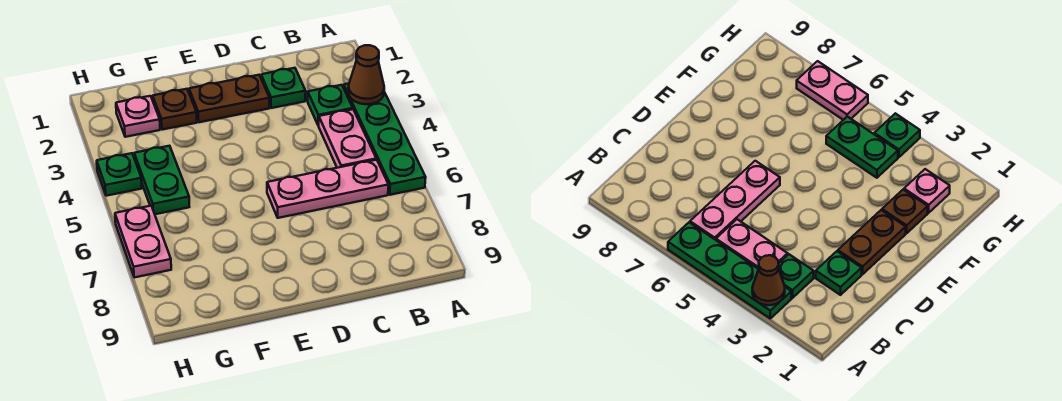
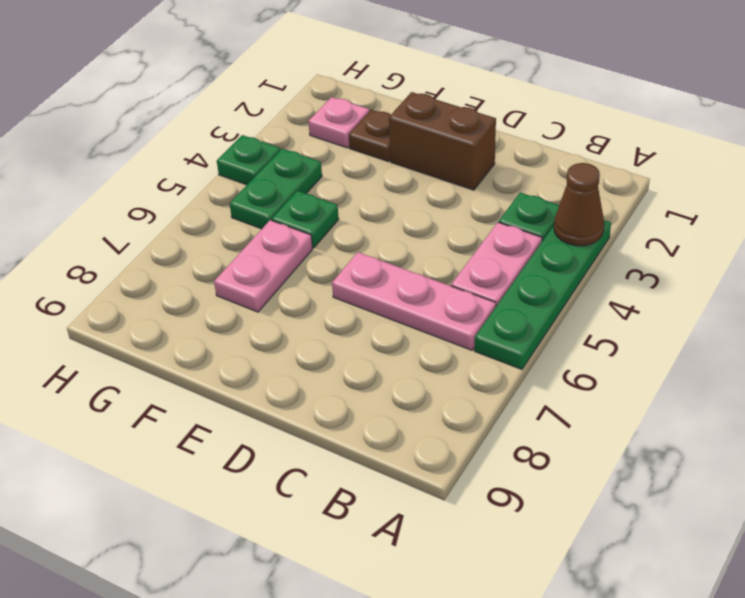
green plate C2 level 1 -> green plate F5 level 1
brown plate D2:E2 level 1 -> brown brick D2:E2 level 1
pink plate H6:H7 level 1 -> pink plate F6:F7 level 1

